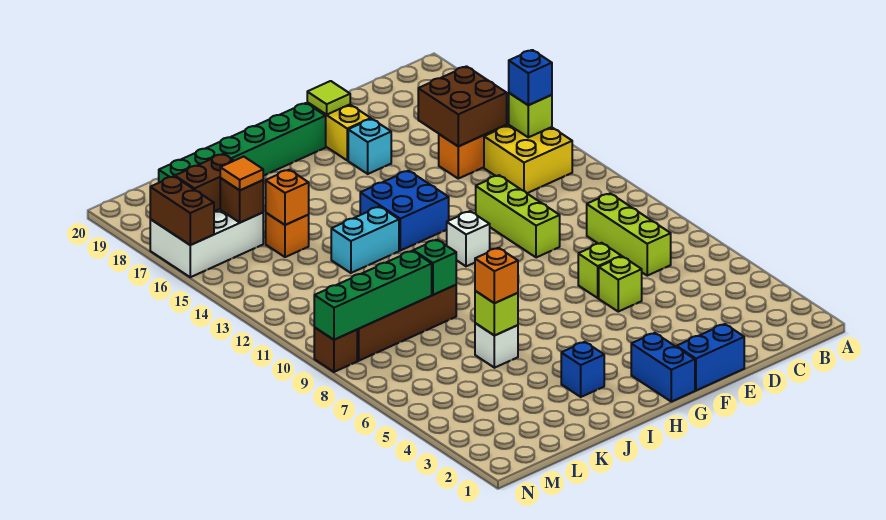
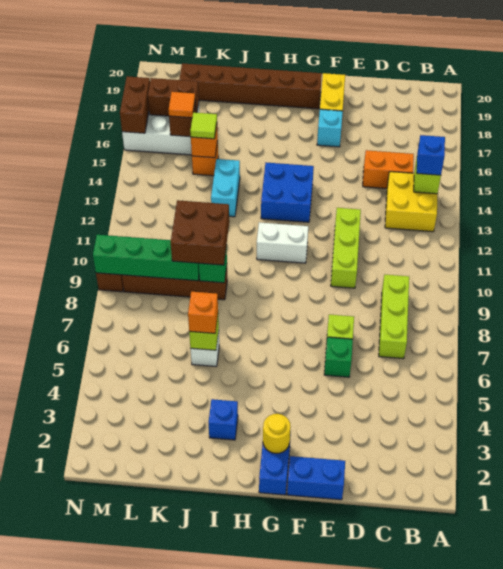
brown brick C15:D16 level 2 -> brown brick J9:K10 level 3
lime brick E6 level 1 -> green brick E6 level 1
lime tile F19 level 2 -> lime tile K15 level 3
none -> yellow round brick G2 level 2
white brick G11 level 1 -> white brick G11:H11 level 1
green brick G19:L19 level 1 -> brown brick G19:L19 level 1
cyan brick I13:J13 level 1 -> cyan brick J13:J14 level 1

